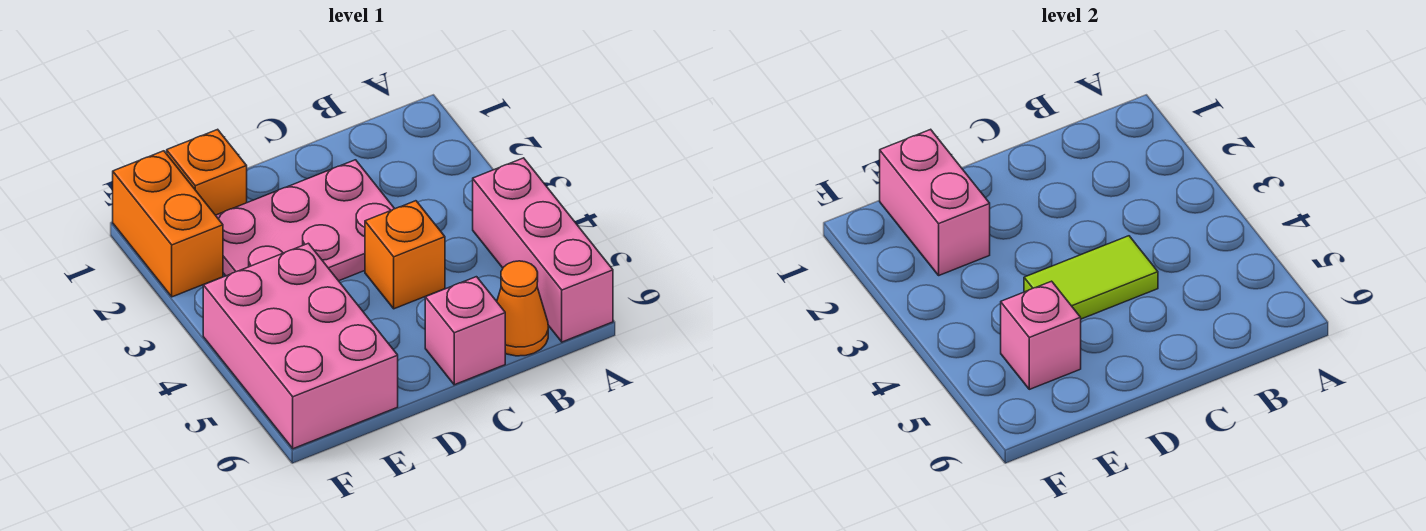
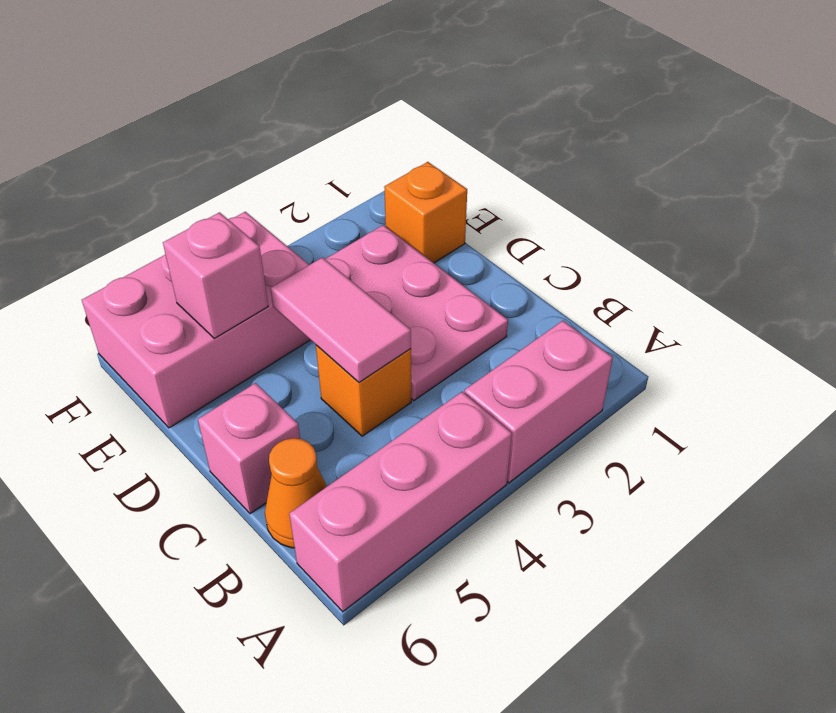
lime tile C4:D4 level 2 -> pink tile C4:D4 level 2
pink brick E1:E2 level 2 -> pink brick A2:A3 level 1
orange brick F1:F2 level 1 -> none

